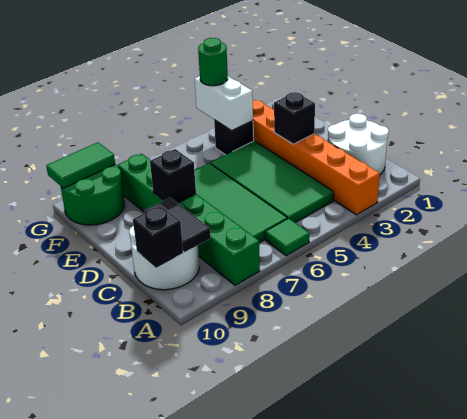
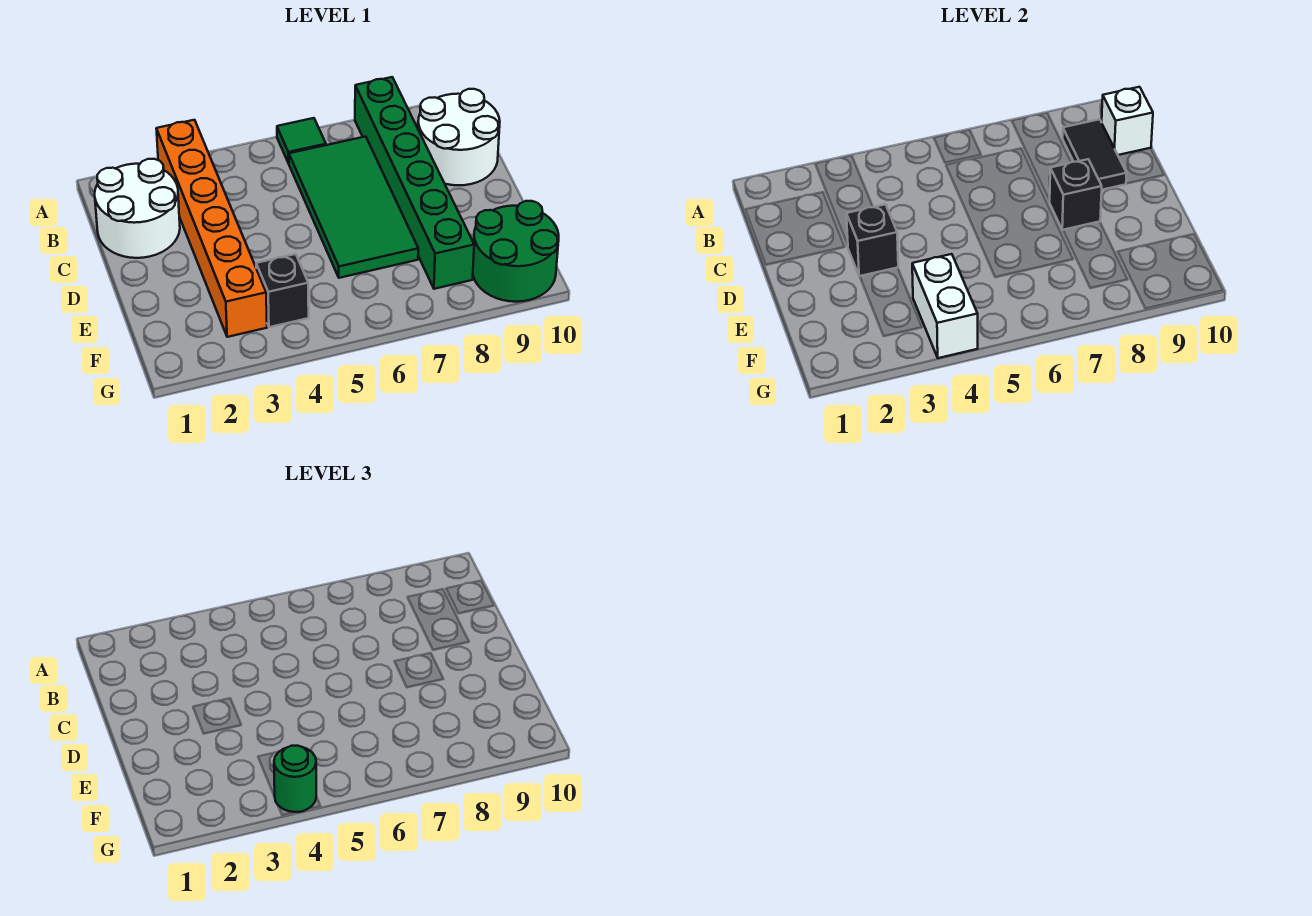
green tile B4:E5 level 1 -> none
black brick B10 level 2 -> white brick B10 level 2
green tile G9:G10 level 2 -> none

